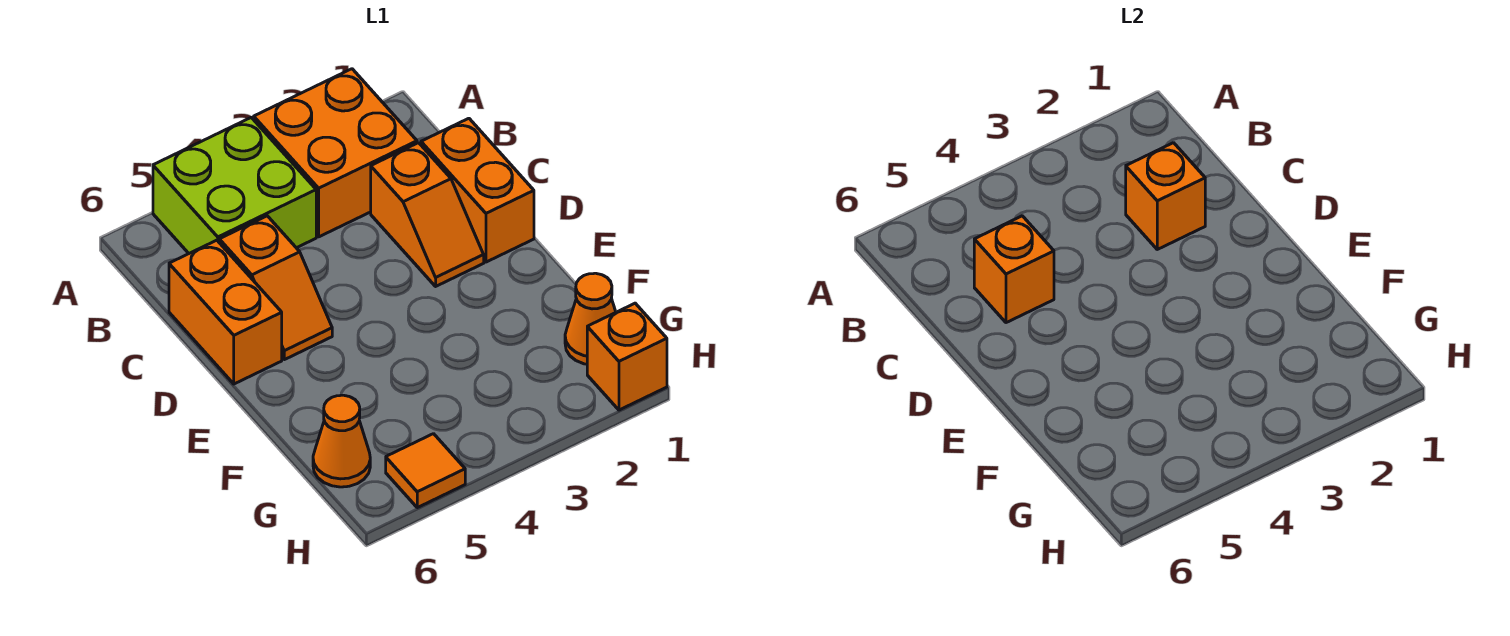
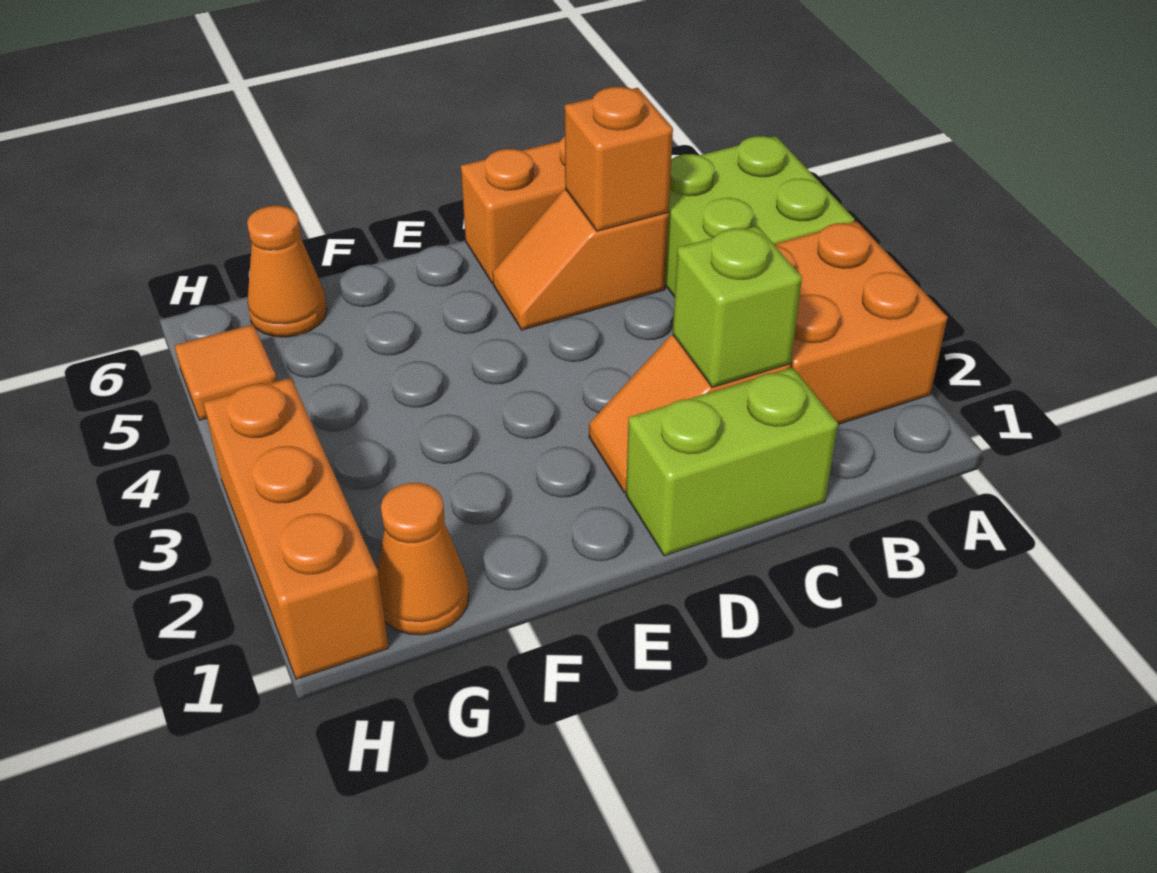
orange brick C1:D1 level 1 -> lime brick C1:D1 level 1
orange brick C2 level 2 -> lime brick C2 level 2
orange brick H1 level 1 -> orange brick H1:H3 level 1

